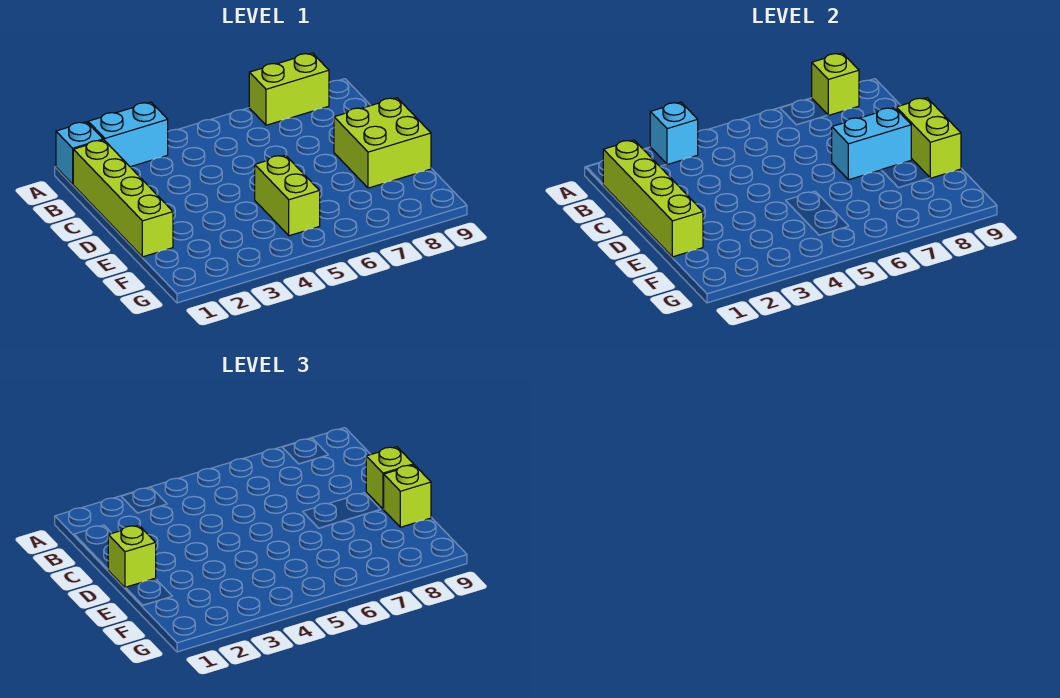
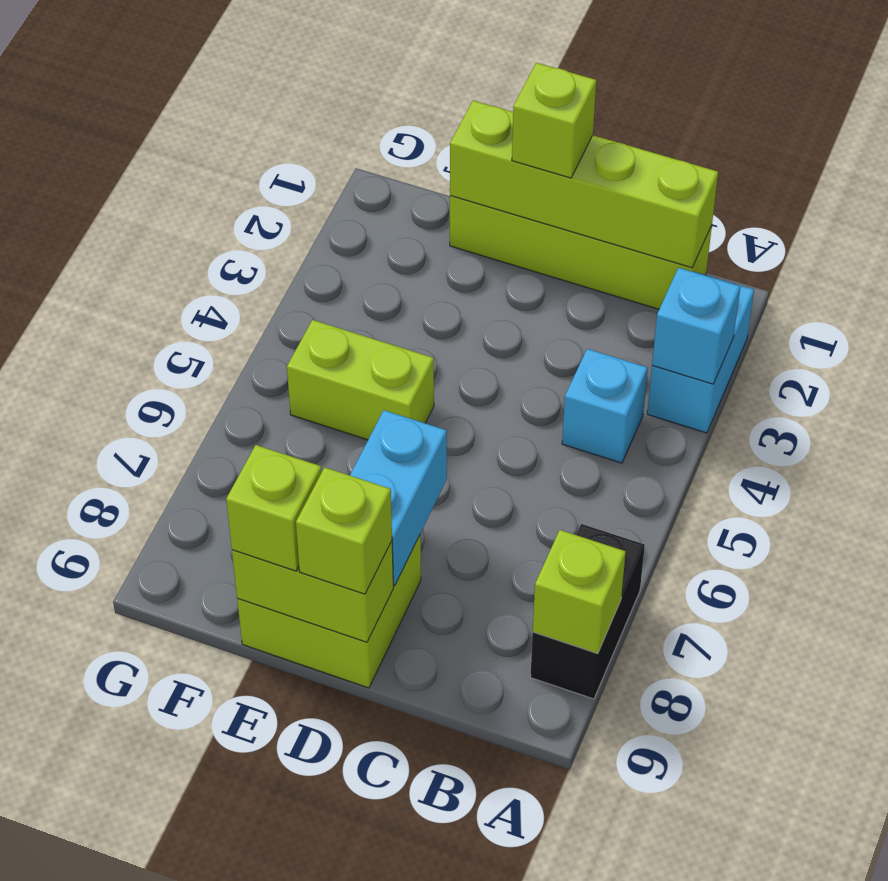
cyan brick A1 level 1 -> cyan brick B4 level 1
lime brick A7:A8 level 1 -> black brick A7:A8 level 1

